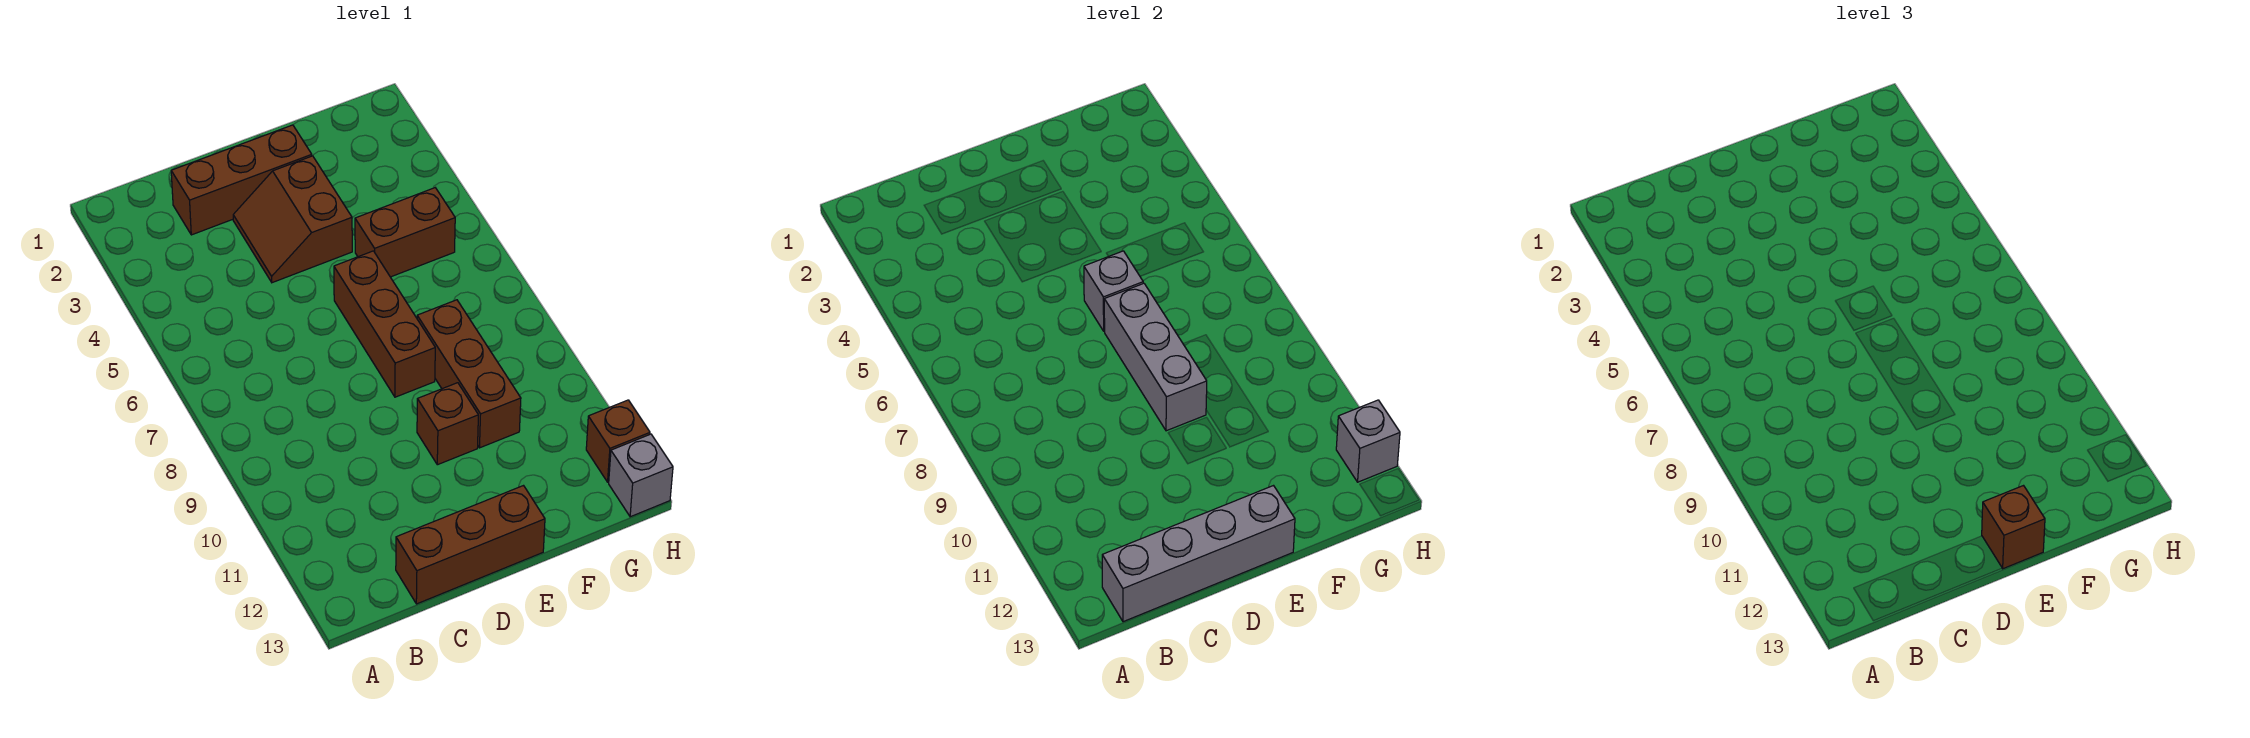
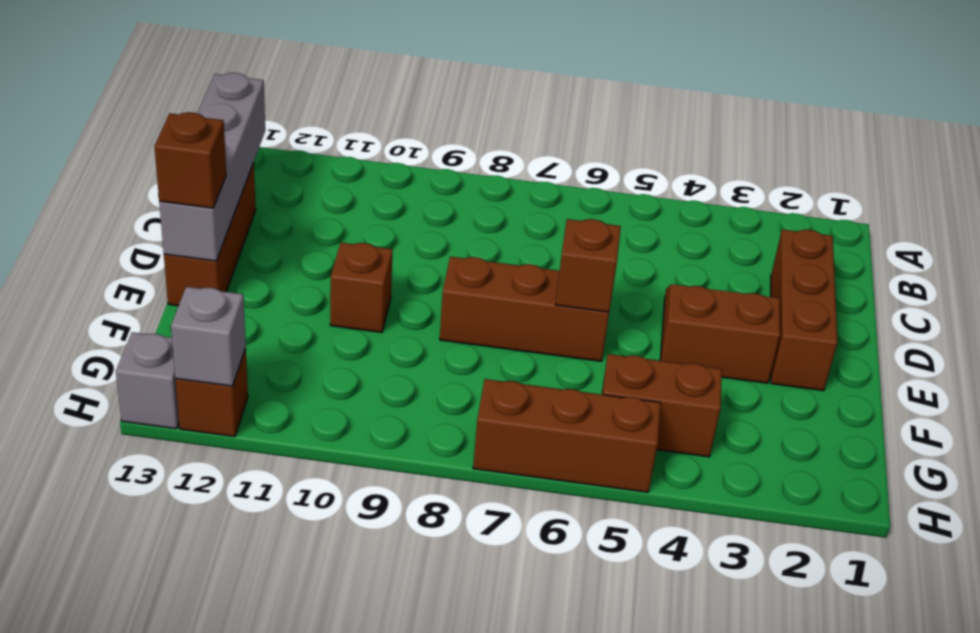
grey brick E6 level 2 -> brown brick E6 level 2
grey brick E7:E9 level 2 -> none
brown brick F5:G5 level 1 -> brown brick G4:G5 level 1
brown brick F8:F10 level 1 -> brown brick H5:H7 level 1

